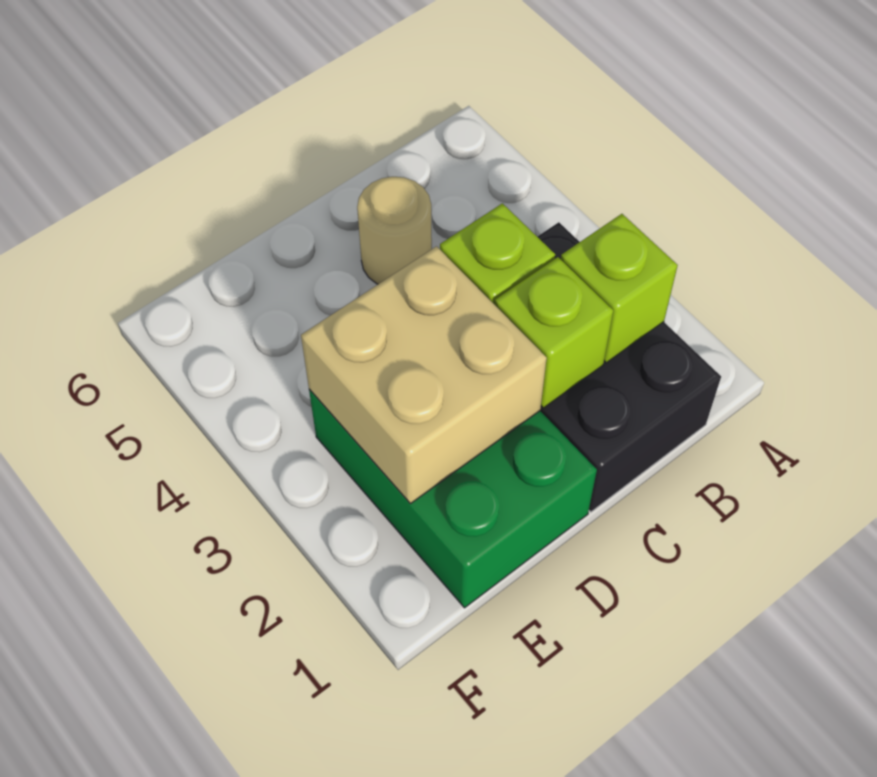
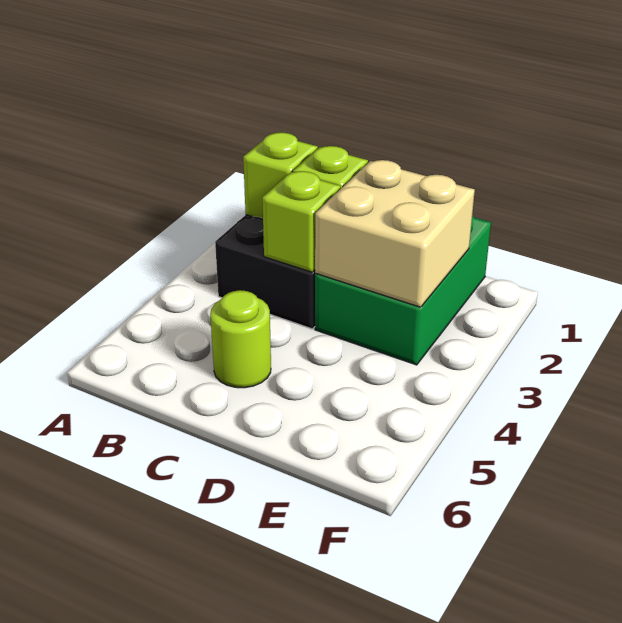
tan round brick C5 level 1 -> lime round brick C5 level 1

